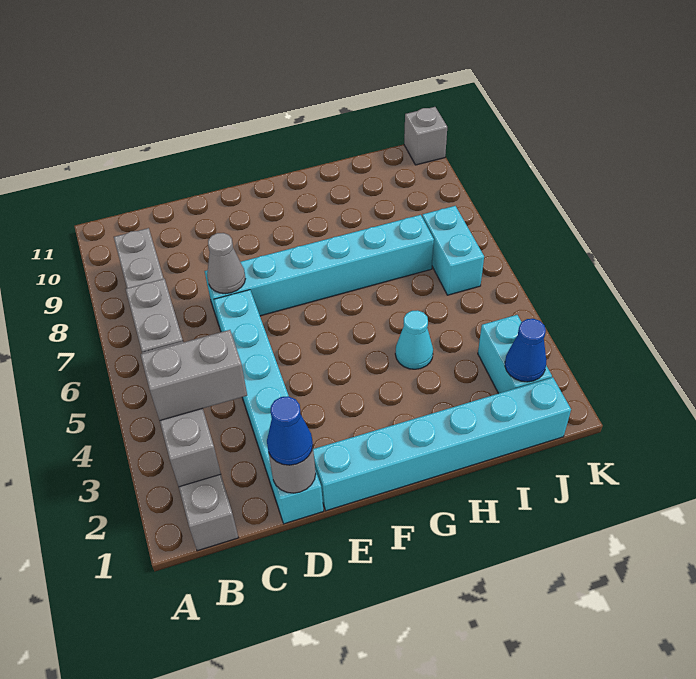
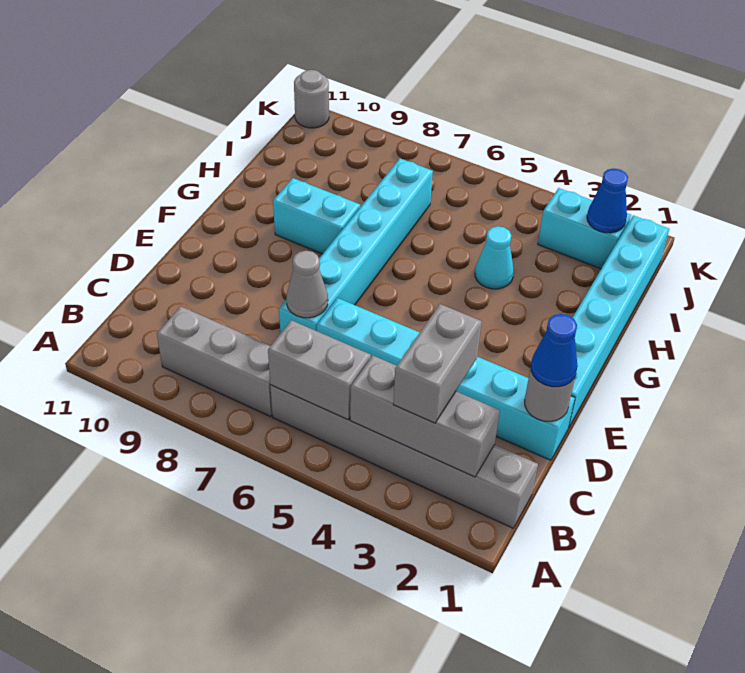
cyan brick J6:J7 level 1 -> cyan brick G8:G9 level 1
grey brick K11 level 1 -> grey round brick K11 level 1

